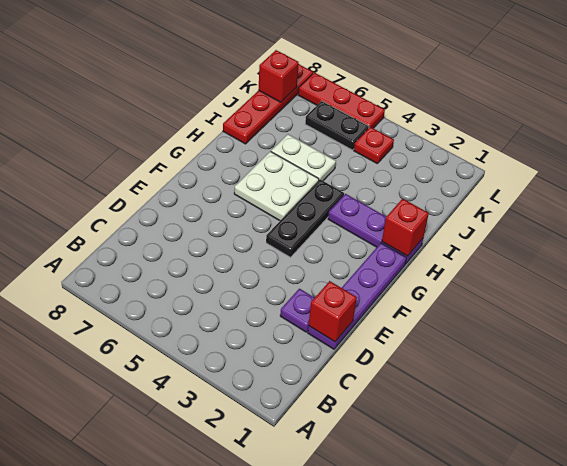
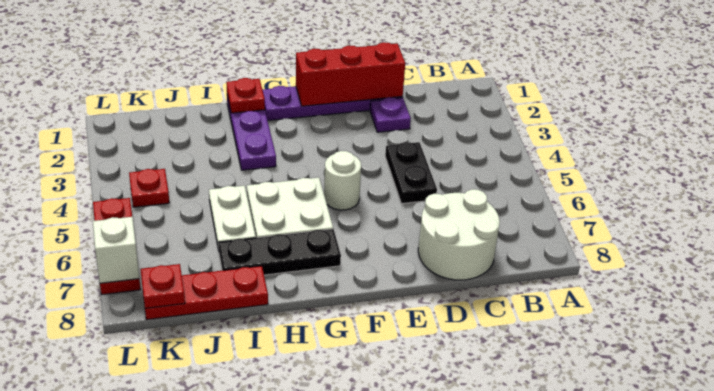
none -> white round brick C7:D8 level 1
red brick D1 level 2 -> red brick D1:F1 level 2
black plate F4:H4 level 1 -> black plate G7:I7 level 1
none -> white round brick F5 level 1
red brick H1 level 2 -> red plate H1 level 2
red plate I8:L8 level 1 -> red plate I8:K8 level 1
black plate K5:K6 level 1 -> black plate D4:D5 level 1
red brick K8 level 2 -> red plate K8 level 2
none -> white brick L7 level 2

